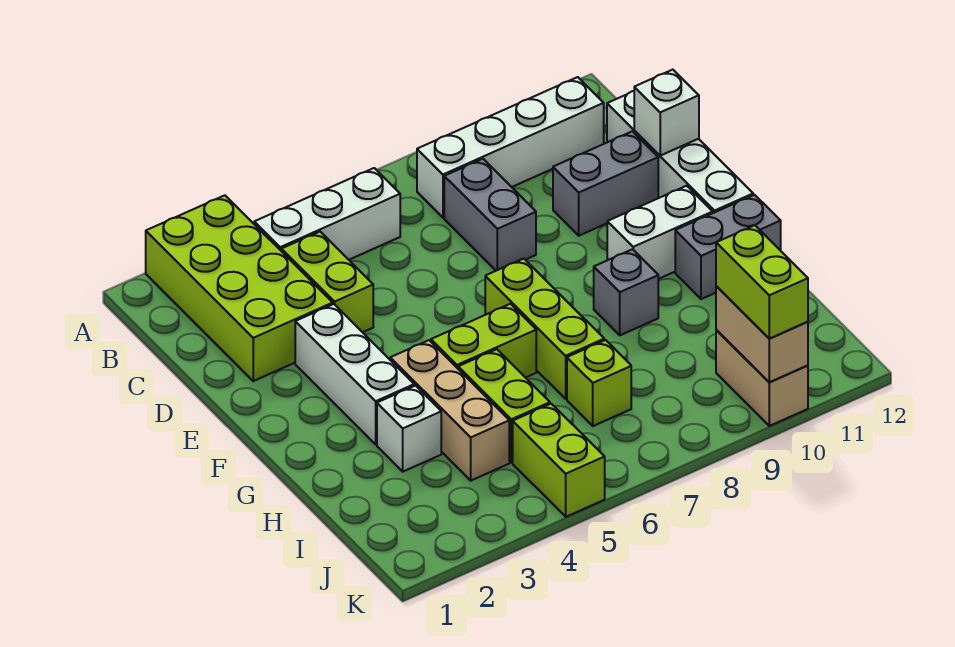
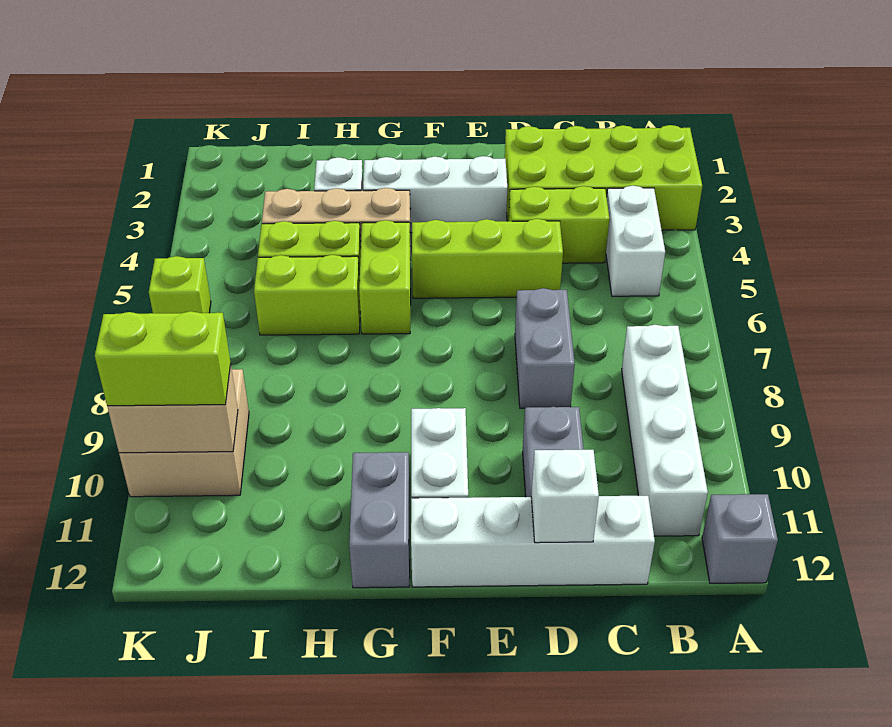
white brick B4:B6 level 1 -> white brick B4:B5 level 1
grey brick C8:D8 level 1 -> grey brick D7:D8 level 1
lime brick F7:H7 level 1 -> lime brick D5:F5 level 1
grey brick G9 level 1 -> grey brick A12 level 1
lime brick I7 level 1 -> lime brick K6 level 1
lime brick J5:K5 level 1 -> lime brick H6:I6 level 1
tan brick J10:K10 level 1 -> tan brick J9:K10 level 1

